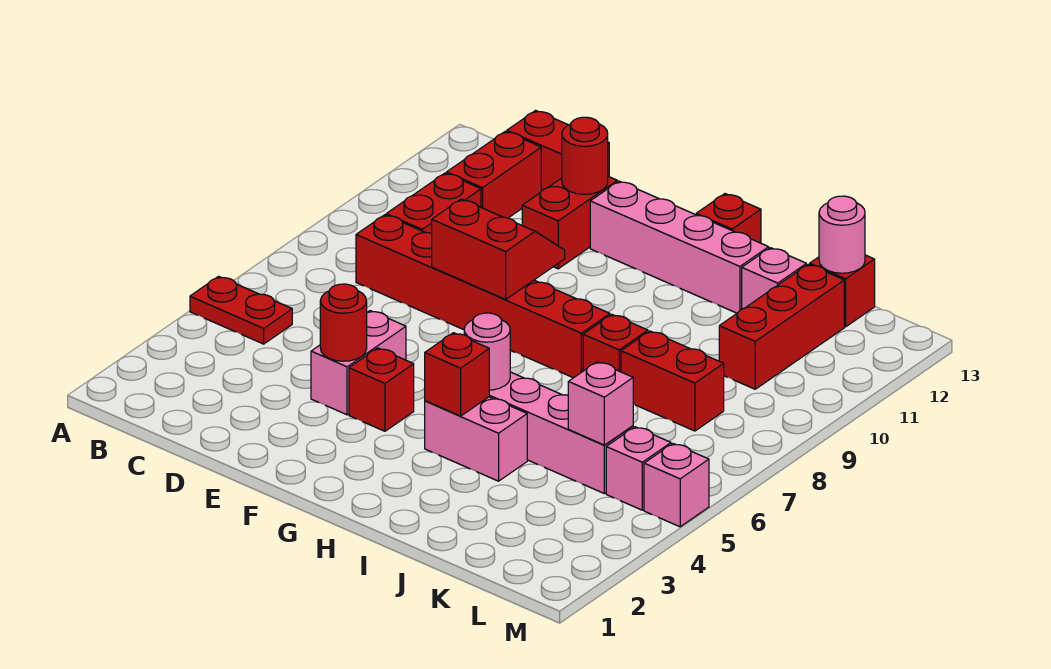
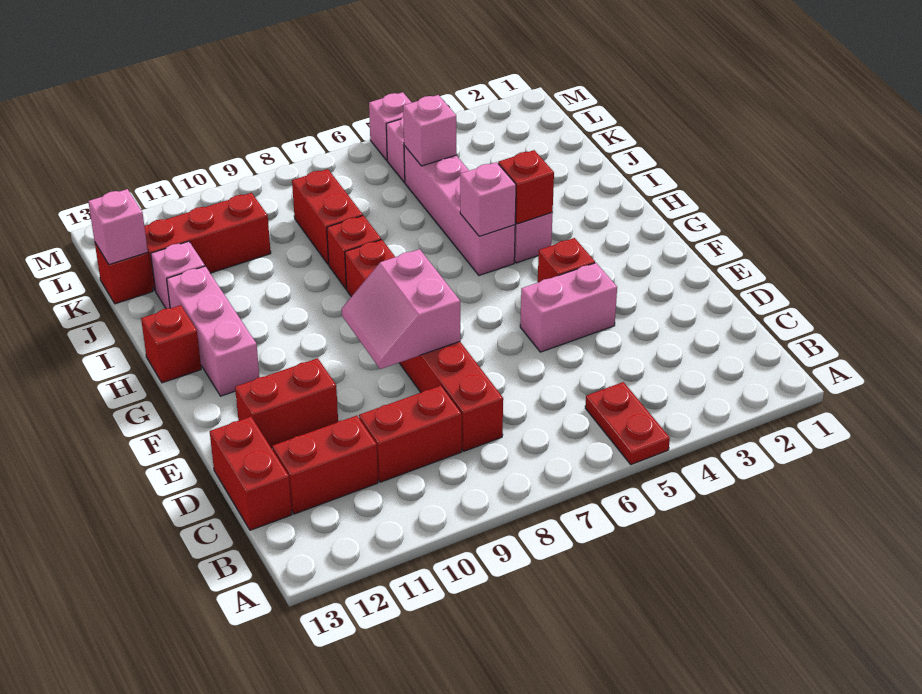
red round brick E4 level 2 -> none
red slope E8:F9 level 2 top 8 -> pink slope E8:F9 level 2 top 8
red round brick E12 level 2 -> none
pink brick F12:I12 level 1 -> pink brick G12:I12 level 1
pink round brick H5 level 2 -> pink brick H5 level 2
pink round brick K13 level 2 -> pink brick K13 level 2

